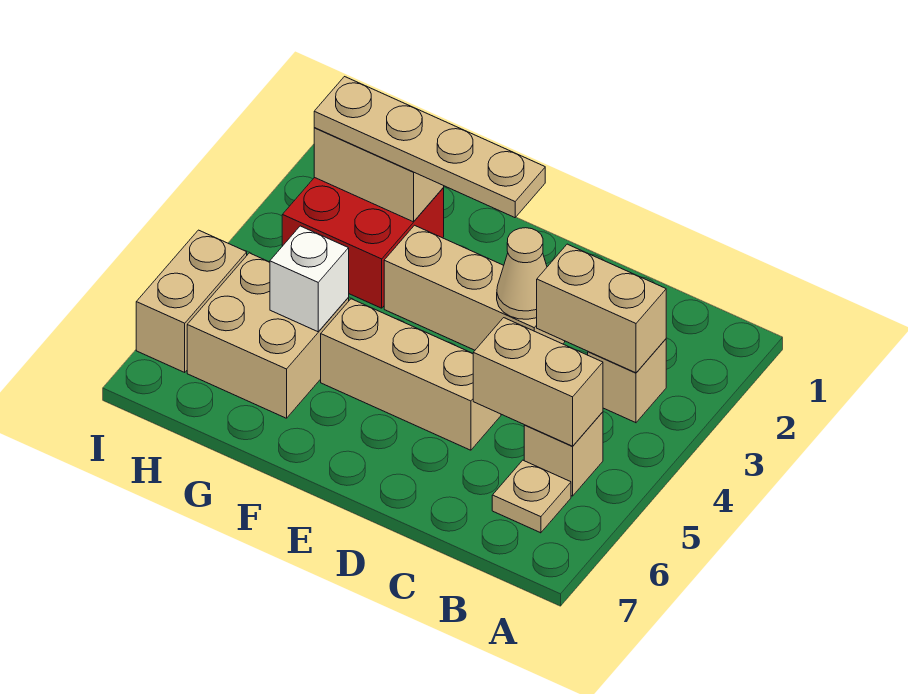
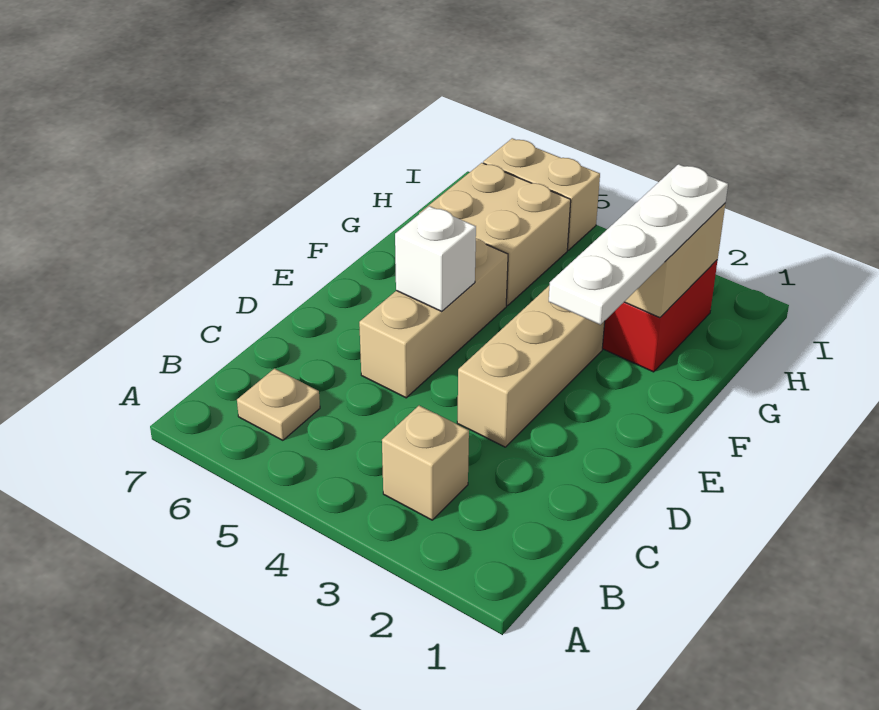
tan brick B3:C3 level 2 -> none
tan brick B5 level 1 -> none
tan brick B5:C5 level 2 -> none
tan cone D3 level 2 -> none
tan plate E2:H2 level 3 -> white plate E2:H2 level 3
white brick G5 level 2 -> white brick E5 level 2

